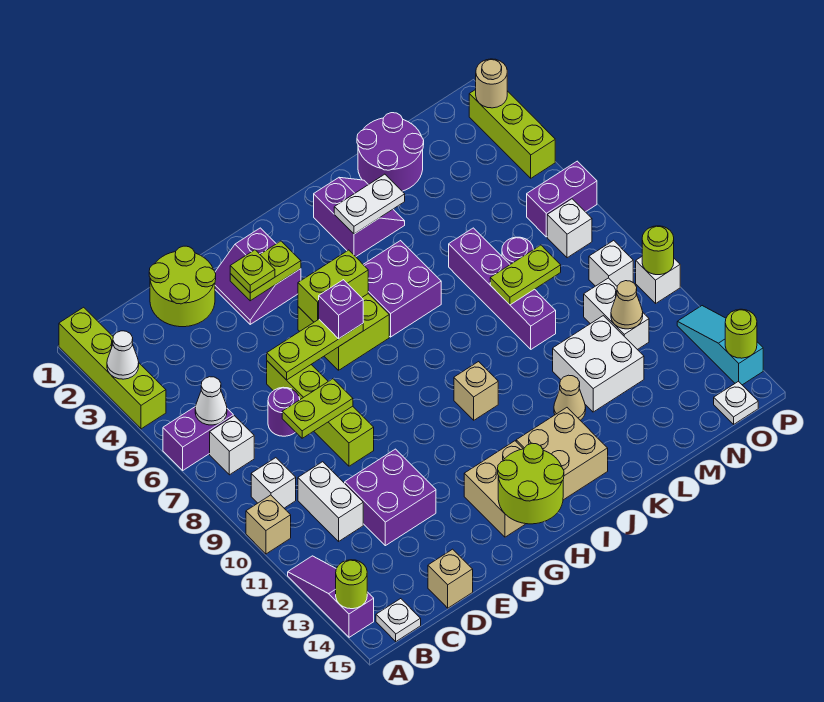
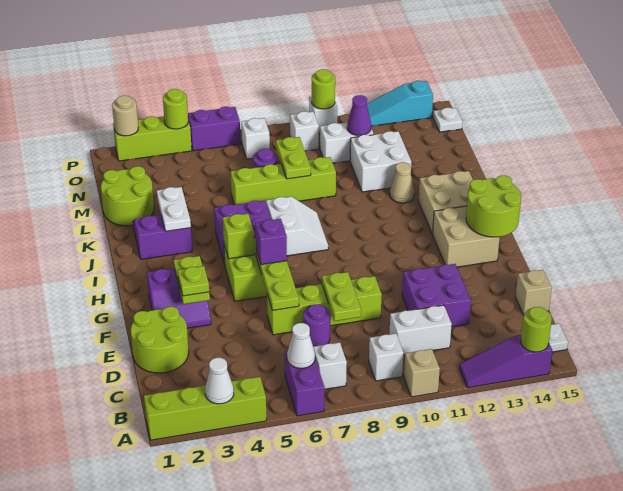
lime brick G5:H5 level 2 -> lime brick H5 level 2
none -> white slope I7:J8 level 1 top 7
tan brick I10 level 1 -> none
purple round brick L1:M2 level 1 -> lime round brick L1:M2 level 1
purple brick L6:L9 level 1 -> lime brick L6:L9 level 1
tan cone N11 level 2 -> purple cone N11 level 2
purple brick O6:P6 level 1 -> purple brick P5:P6 level 1
lime round brick P14 level 2 -> lime round brick P4 level 2

